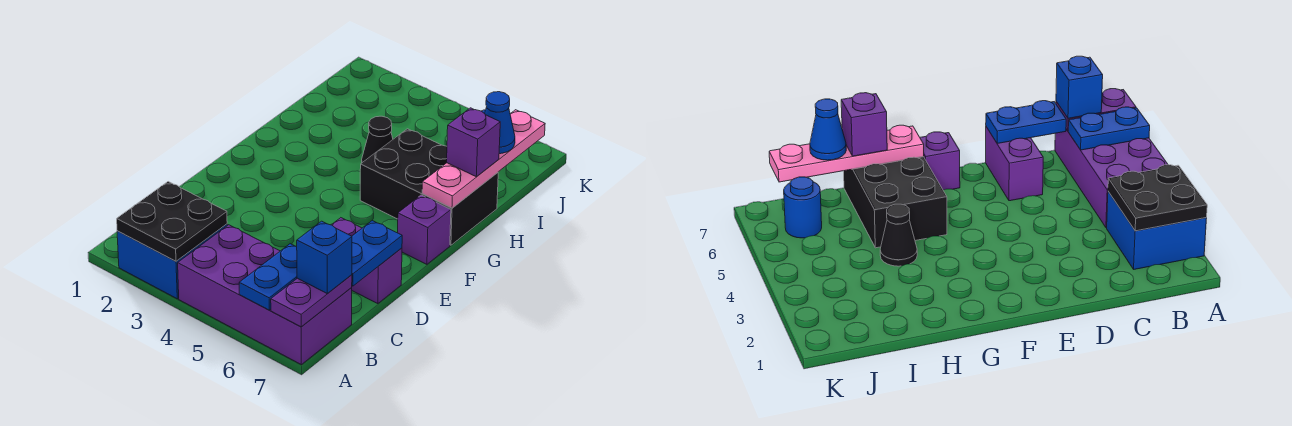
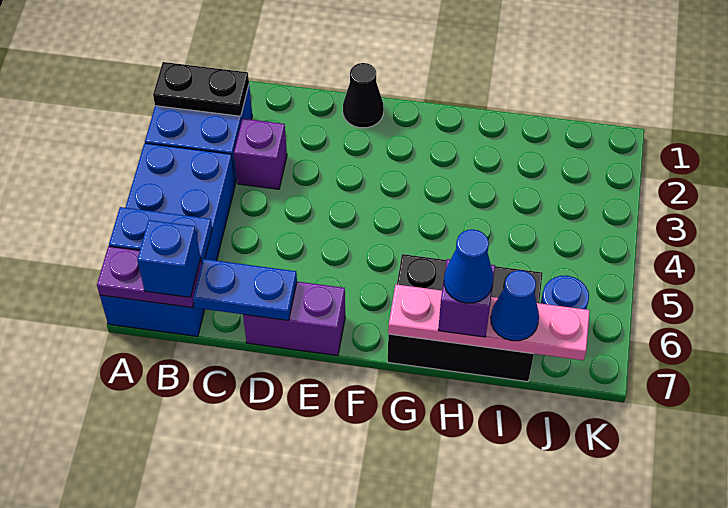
black plate A2:B3 level 2 -> black plate A2:B2 level 2
purple brick A4:B7 level 1 -> blue brick A4:B7 level 1
purple brick D6:D7 level 1 -> purple brick D7:E7 level 1
purple brick F7 level 1 -> purple brick C3 level 1
black brick G5:H7 level 1 -> black brick G6:I7 level 1
black cone H4 level 1 -> black cone E1 level 1
none -> blue cone H7 level 4

